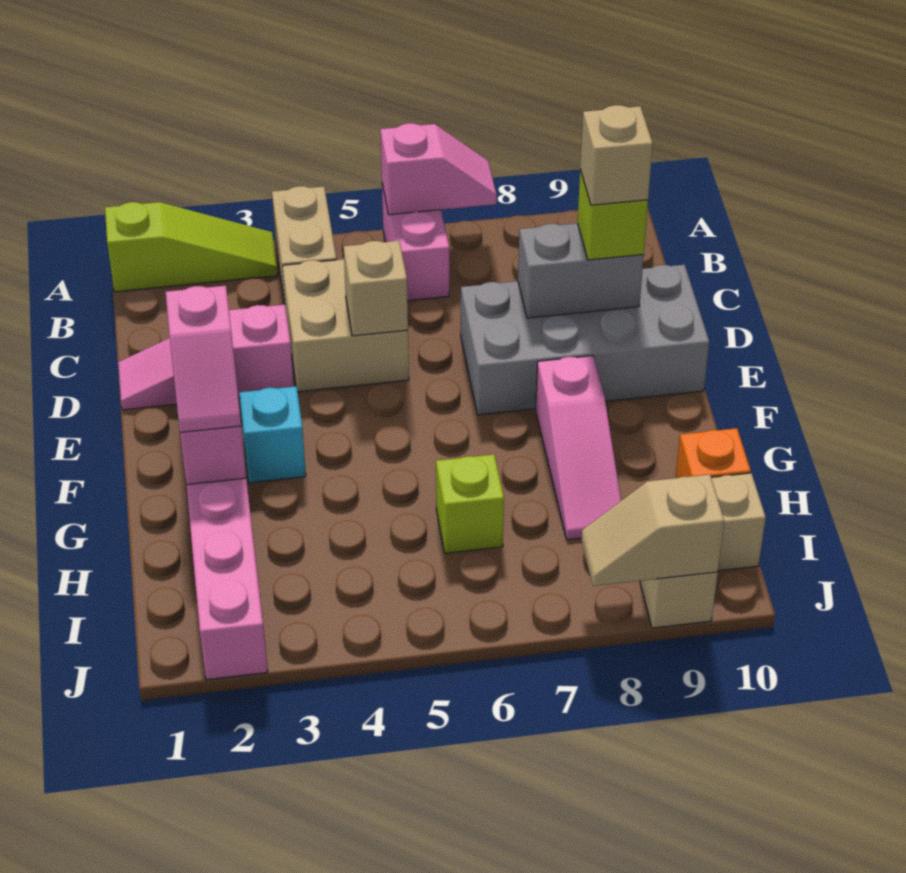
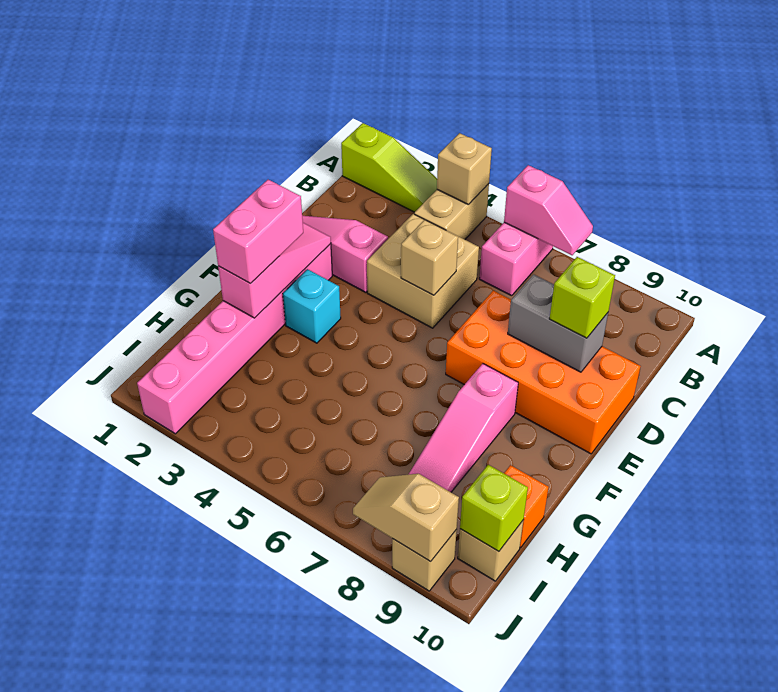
grey brick D7:E10 level 1 -> orange brick D7:E10 level 1
tan brick D9 level 4 -> tan brick A4 level 2
pink slope F2:G2 level 3 top F -> pink brick F2:G2 level 3
lime brick H6 level 1 -> lime brick I10 level 2

